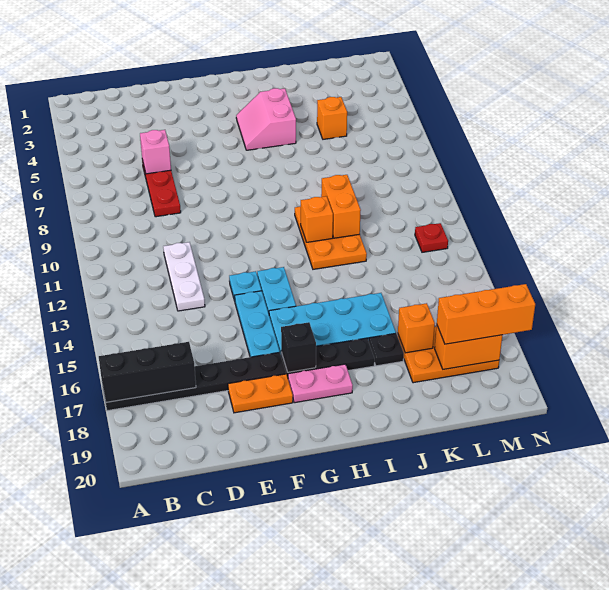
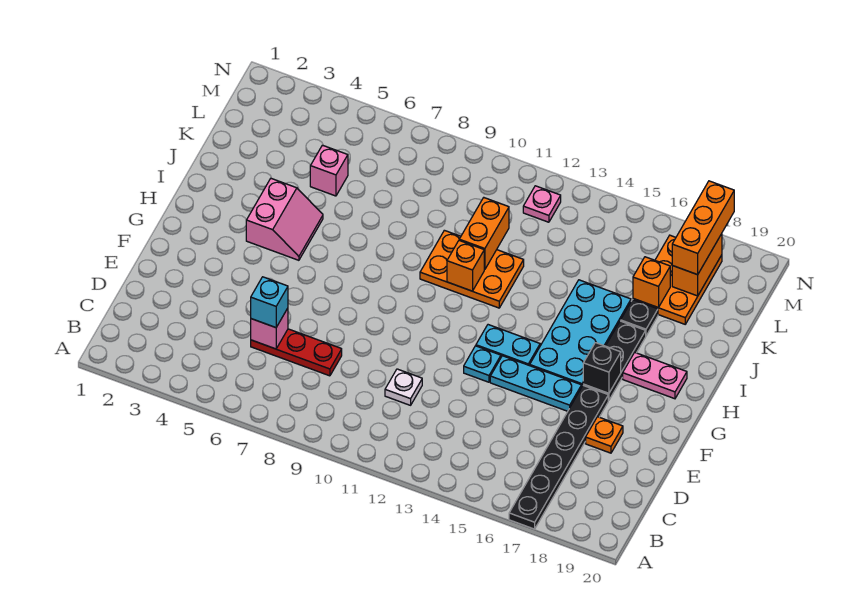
black brick A17:C17 level 2 -> none
none -> cyan brick D6 level 3
white plate D11:D13 level 1 -> white plate D11 level 1
orange plate E18:F18 level 1 -> orange plate E18 level 1
pink plate G18:H18 level 1 -> pink plate H18:H19 level 1
pink slope H4:I5 level 1 top I -> pink slope H4:I5 level 1 top 4
orange brick J10:J11 level 2 -> orange brick J11:K11 level 2
orange brick K5 level 1 -> pink brick K5 level 1
red plate M12 level 1 -> pink plate M12 level 1

